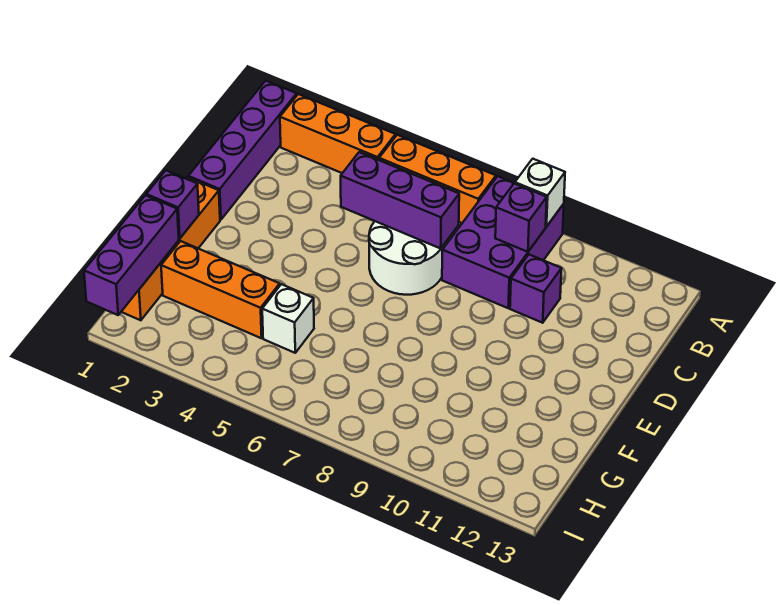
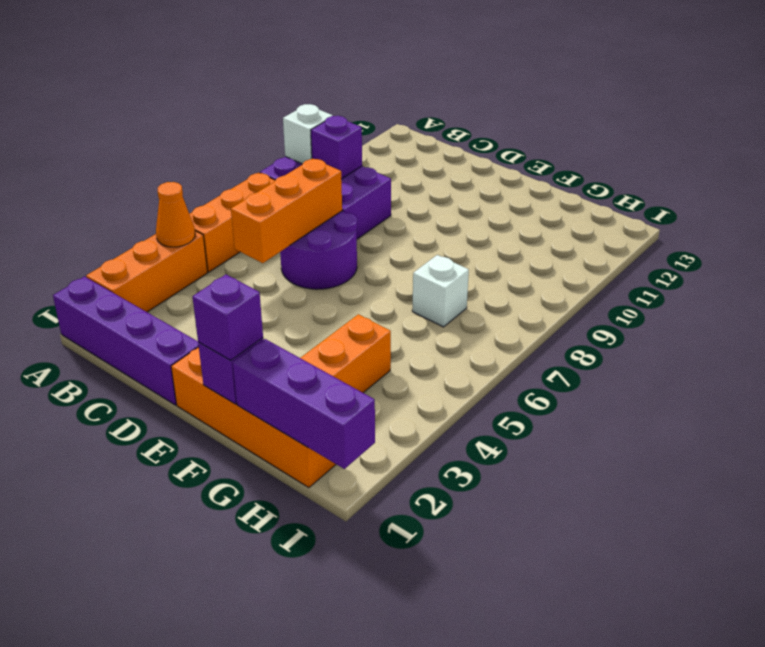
none -> orange cone A4 level 2
purple brick C5:C7 level 2 -> orange brick C5:C7 level 2
white round brick C6:D7 level 1 -> purple round brick C6:D7 level 1
purple brick C10 level 1 -> purple brick F1 level 3
white brick G5 level 1 -> white brick G7 level 1

